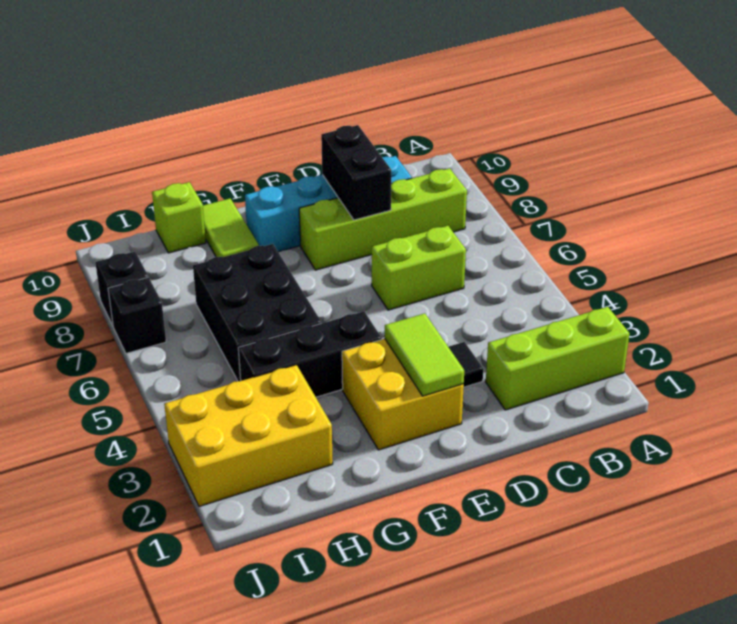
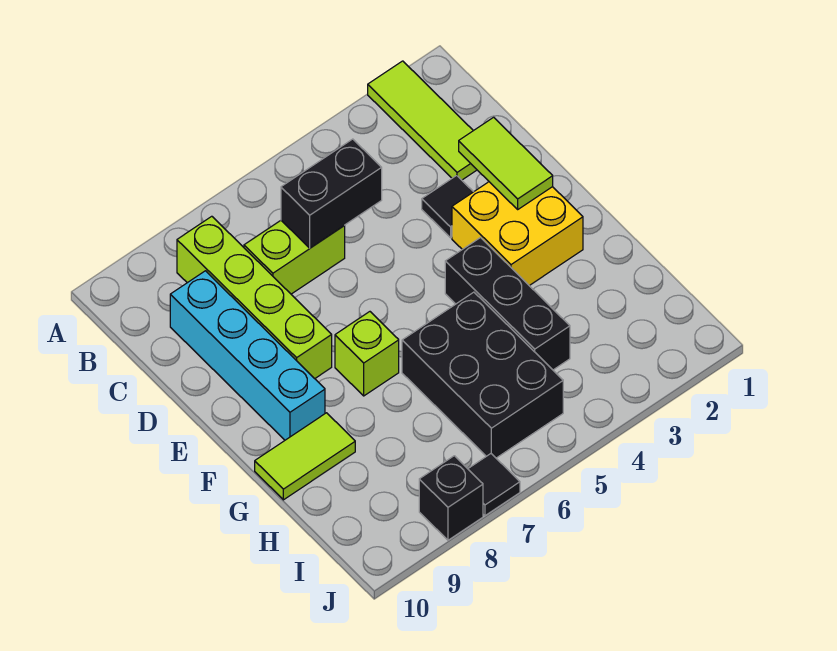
lime brick A2:C2 level 1 -> lime tile A2:C2 level 1
lime brick C6:D6 level 1 -> lime brick C6:C7 level 1
black brick D8:D9 level 2 -> black brick C5:C6 level 2
lime tile E2:E3 level 2 -> lime tile D2:E2 level 2
black brick G5:H7 level 1 -> black brick G5:I6 level 1
yellow brick H2:J3 level 1 -> none
lime brick H10 level 1 -> lime brick F7 level 1
black brick J7 level 1 -> black tile J7 level 1

